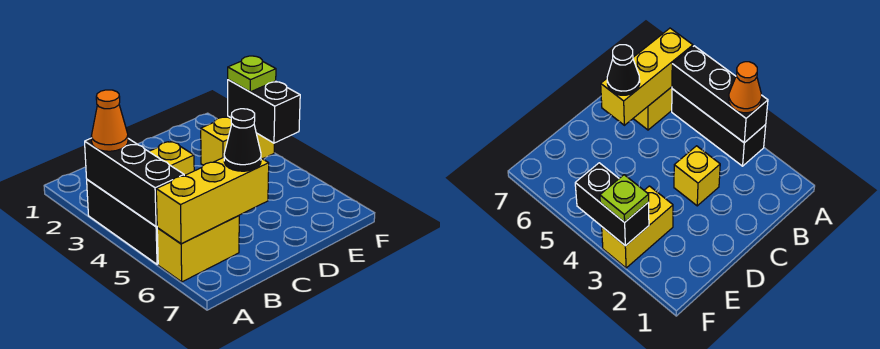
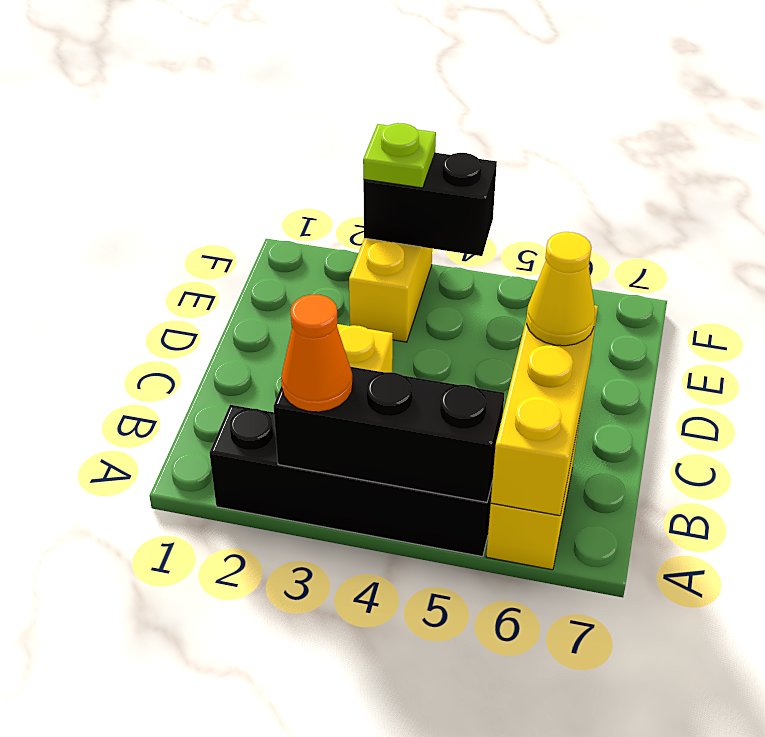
black brick A3:A5 level 1 -> black brick A2:A5 level 1
black cone C6 level 3 -> yellow cone C6 level 3

